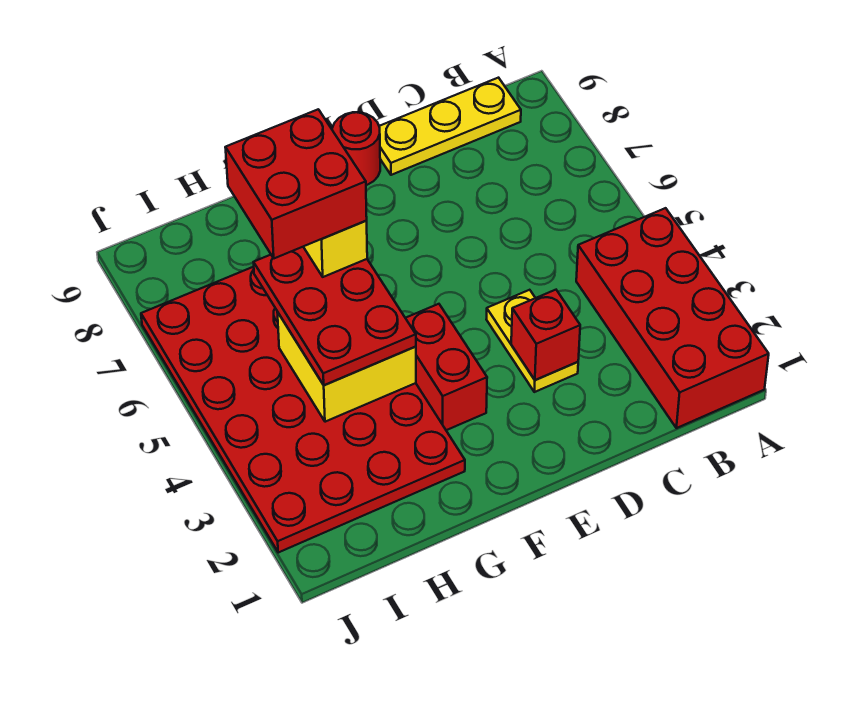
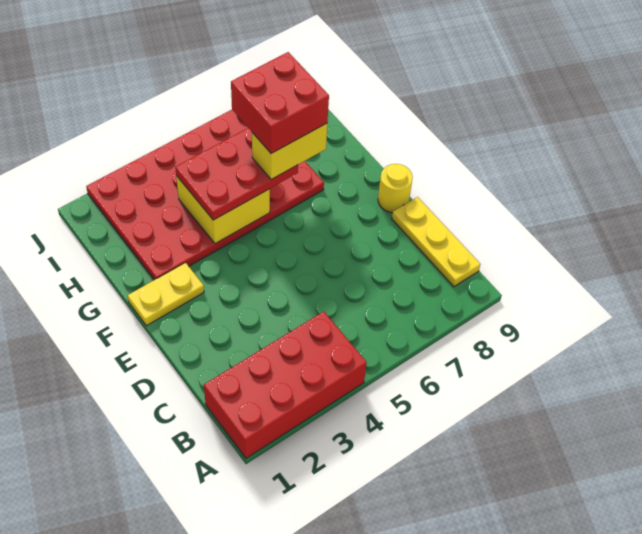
yellow plate D3:D4 level 1 -> yellow plate F1:F2 level 1
red brick D3 level 2 -> none
red round brick E9 level 1 -> yellow round brick E9 level 1
red brick F3:F4 level 1 -> none

